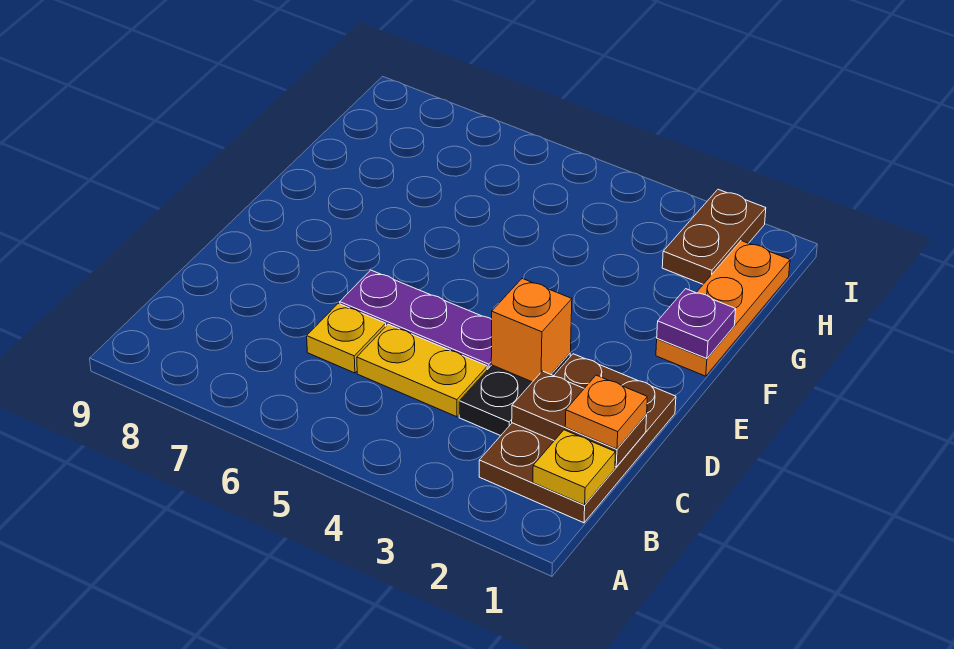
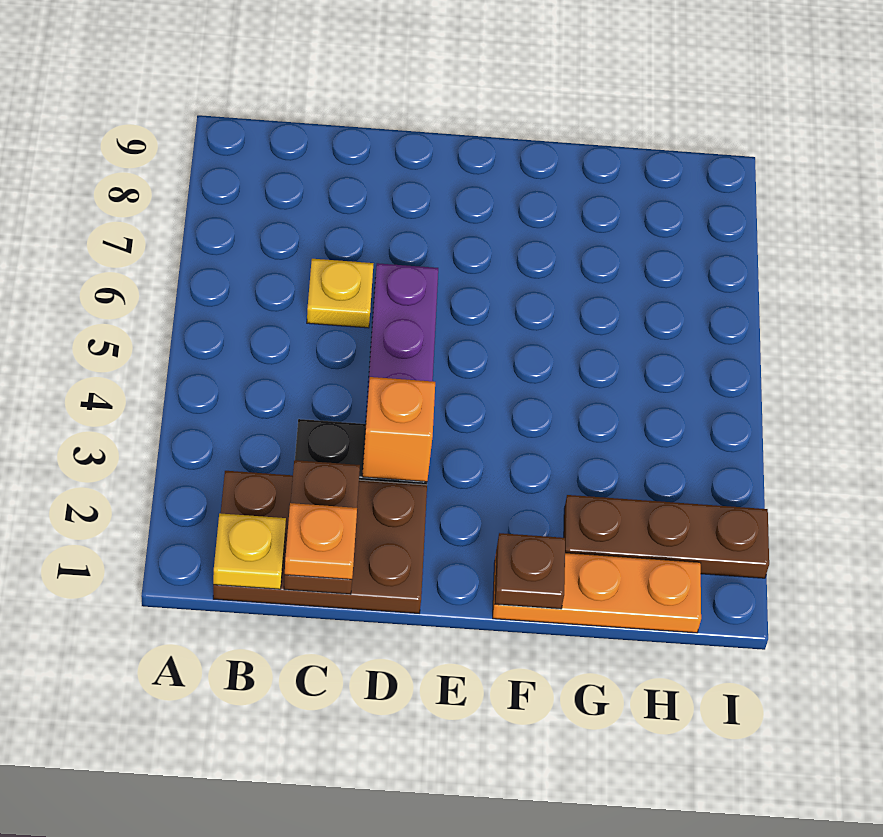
yellow plate C4:C5 level 1 -> none
purple plate F1 level 2 -> brown plate F1 level 2
brown plate H2:I2 level 1 -> brown plate G2:I2 level 1

